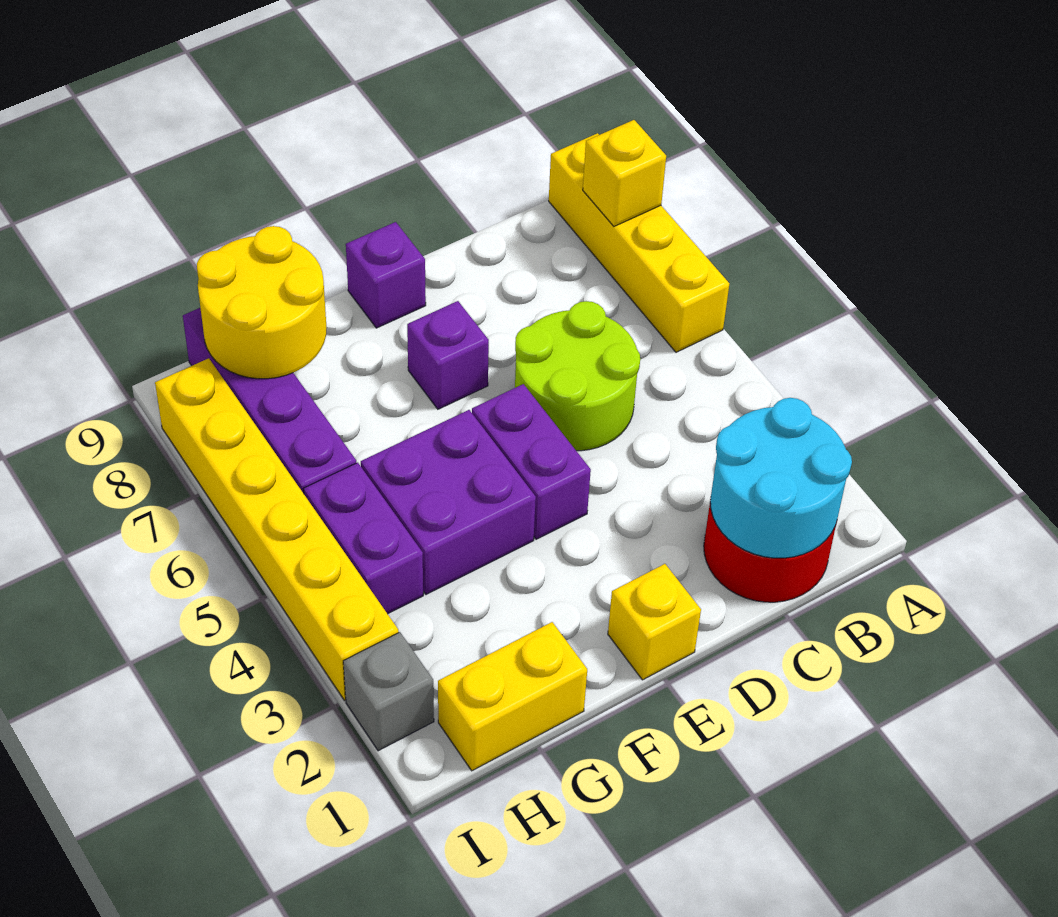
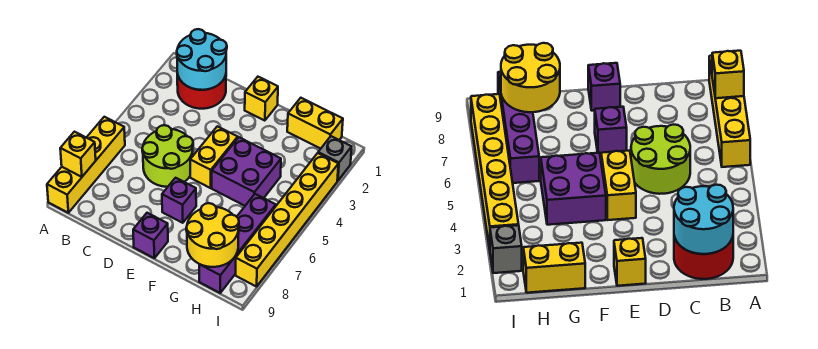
purple brick E4:E5 level 1 -> yellow brick E4:E5 level 1
purple brick H4:H5 level 1 -> none

